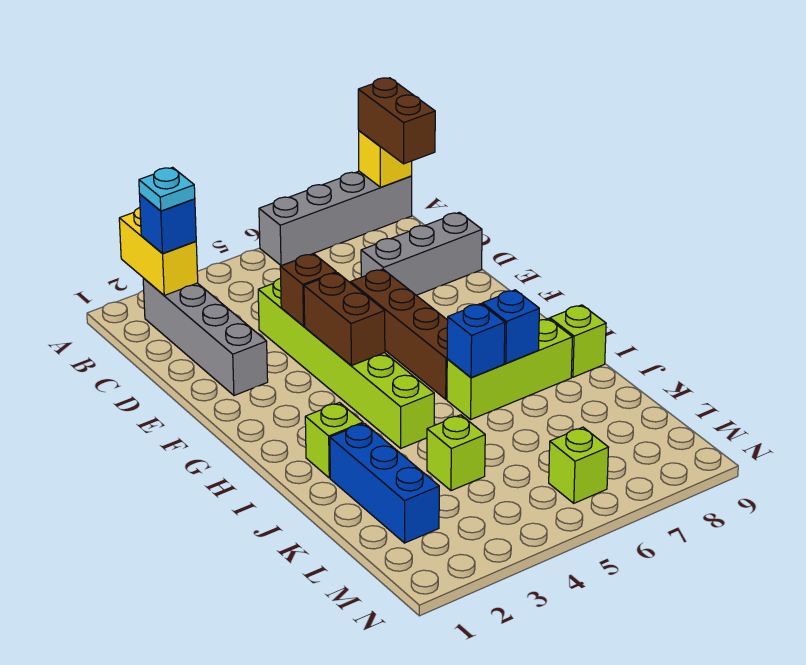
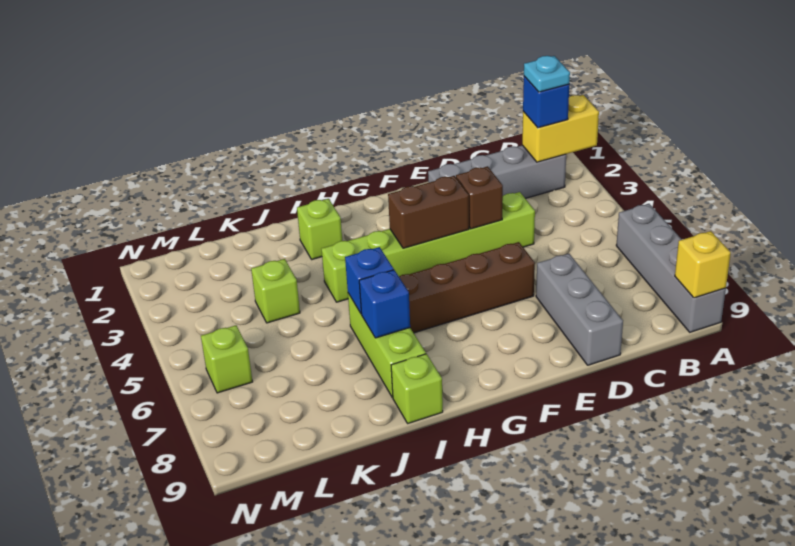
brown brick A9:B9 level 3 -> none
blue brick J2:L2 level 1 -> none

